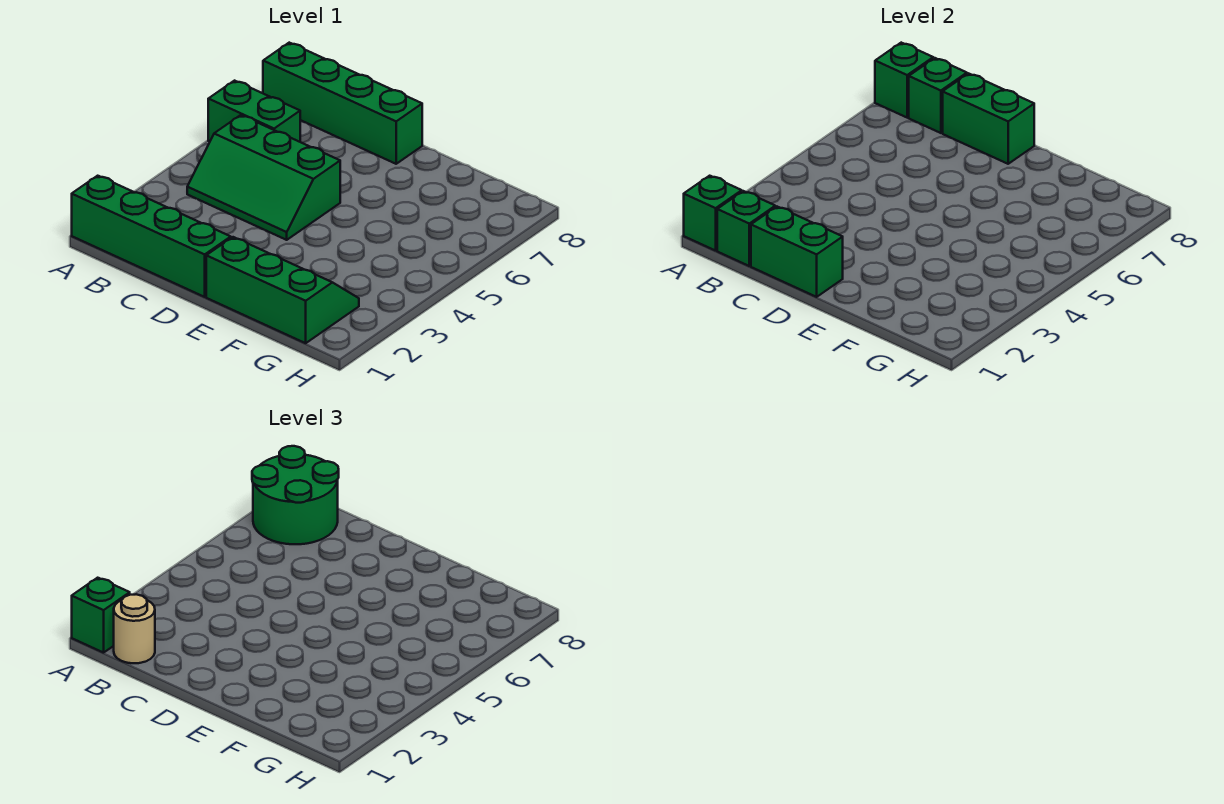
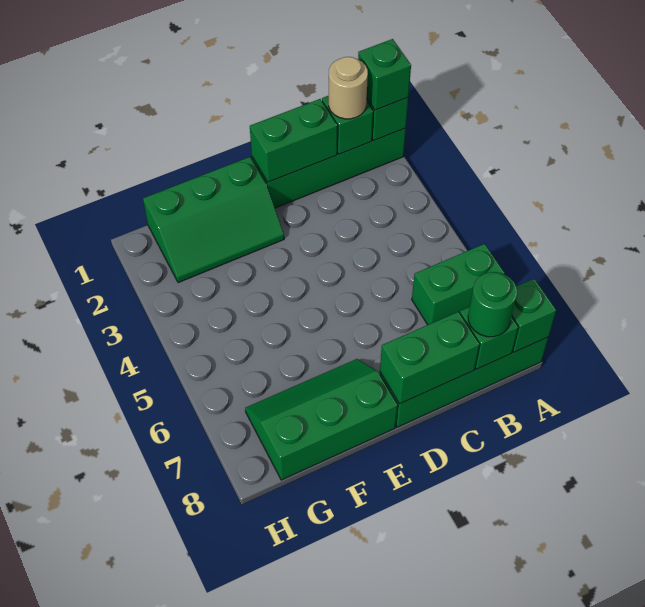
green round brick A7:B8 level 3 -> green round brick B8 level 3
green slope B4:D5 level 1 top 5 -> green slope E7:G8 level 1 top 8

